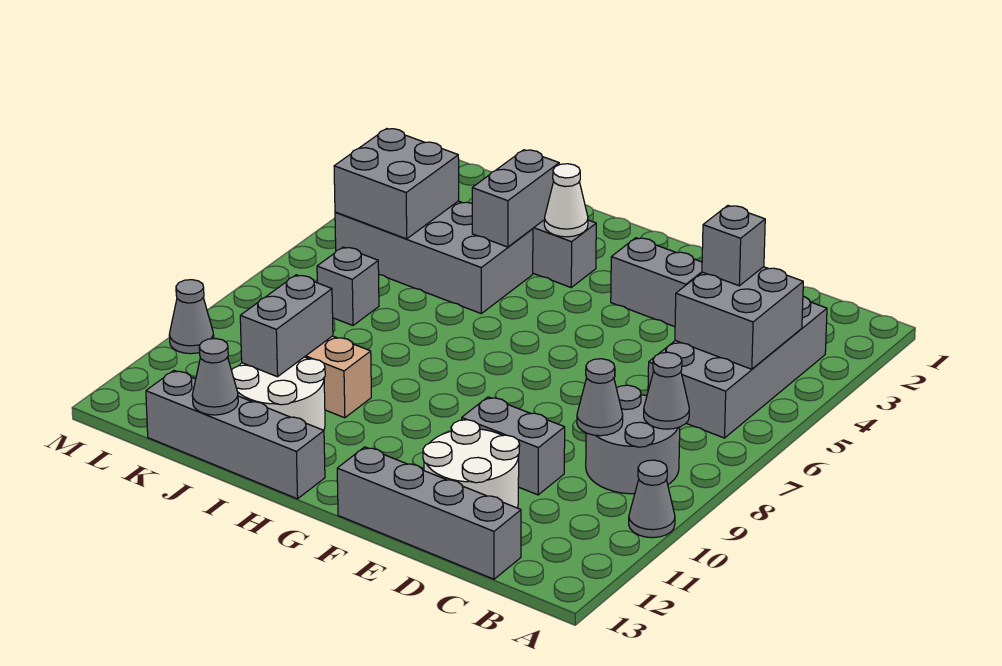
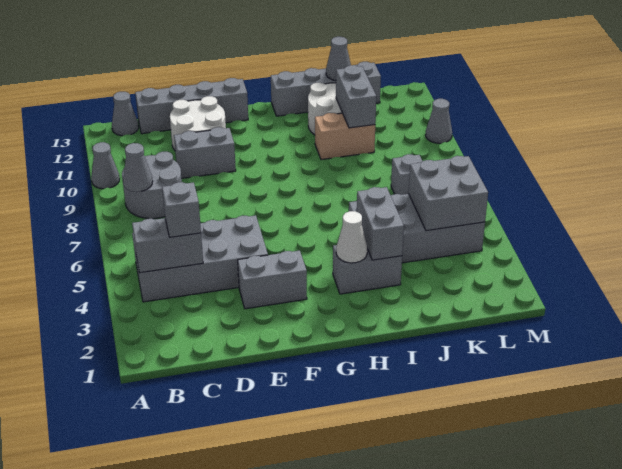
grey brick B3:C6 level 1 -> grey brick B4:E5 level 1
grey brick B4:C5 level 2 -> grey brick B4:C4 level 2
grey cone C9 level 2 -> grey cone B13 level 1

